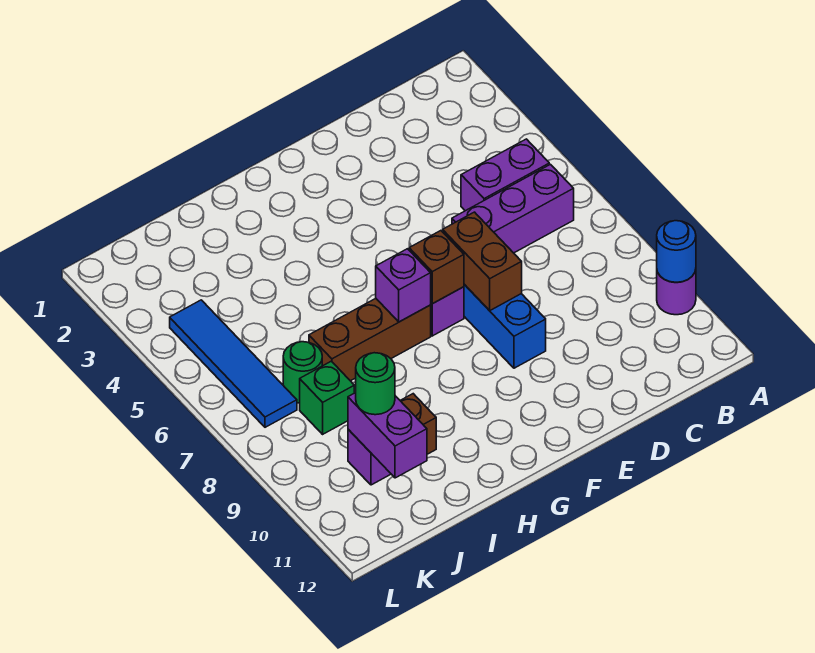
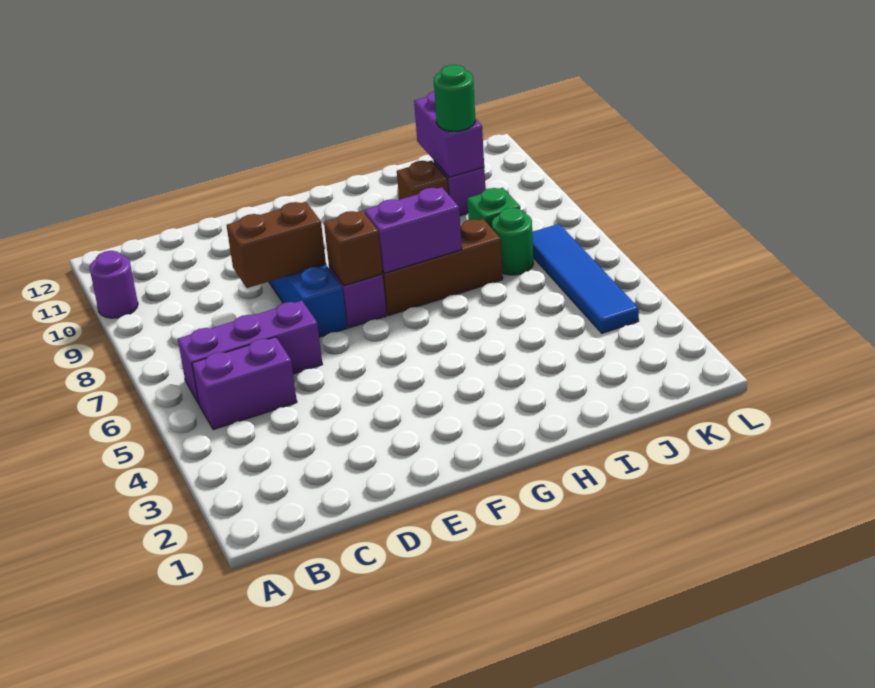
blue round brick A10 level 2 -> none
brown brick E7:E8 level 2 -> brown brick D8:E8 level 2
purple brick G7 level 2 -> purple brick G7:H7 level 2

